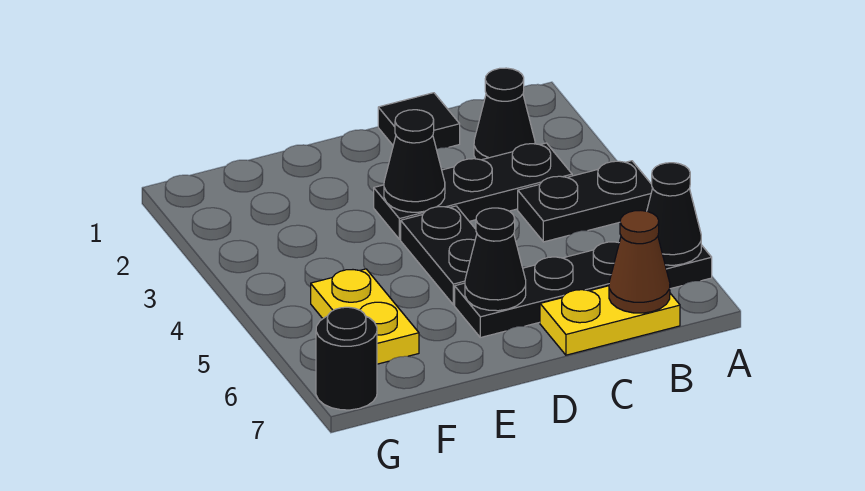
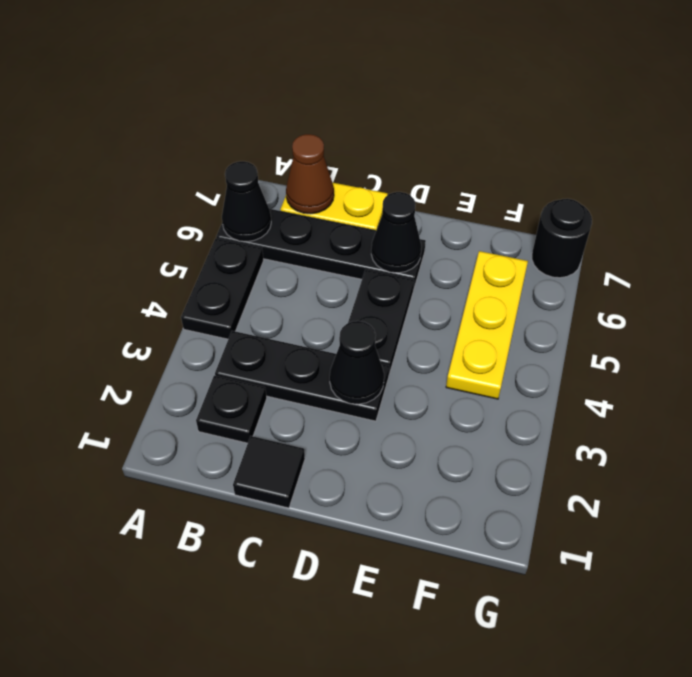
black plate A4:B4 level 1 -> black plate A4:A5 level 1
black cone B2 level 1 -> black plate B2 level 1
yellow plate F5:F6 level 1 -> yellow plate F4:F6 level 1

